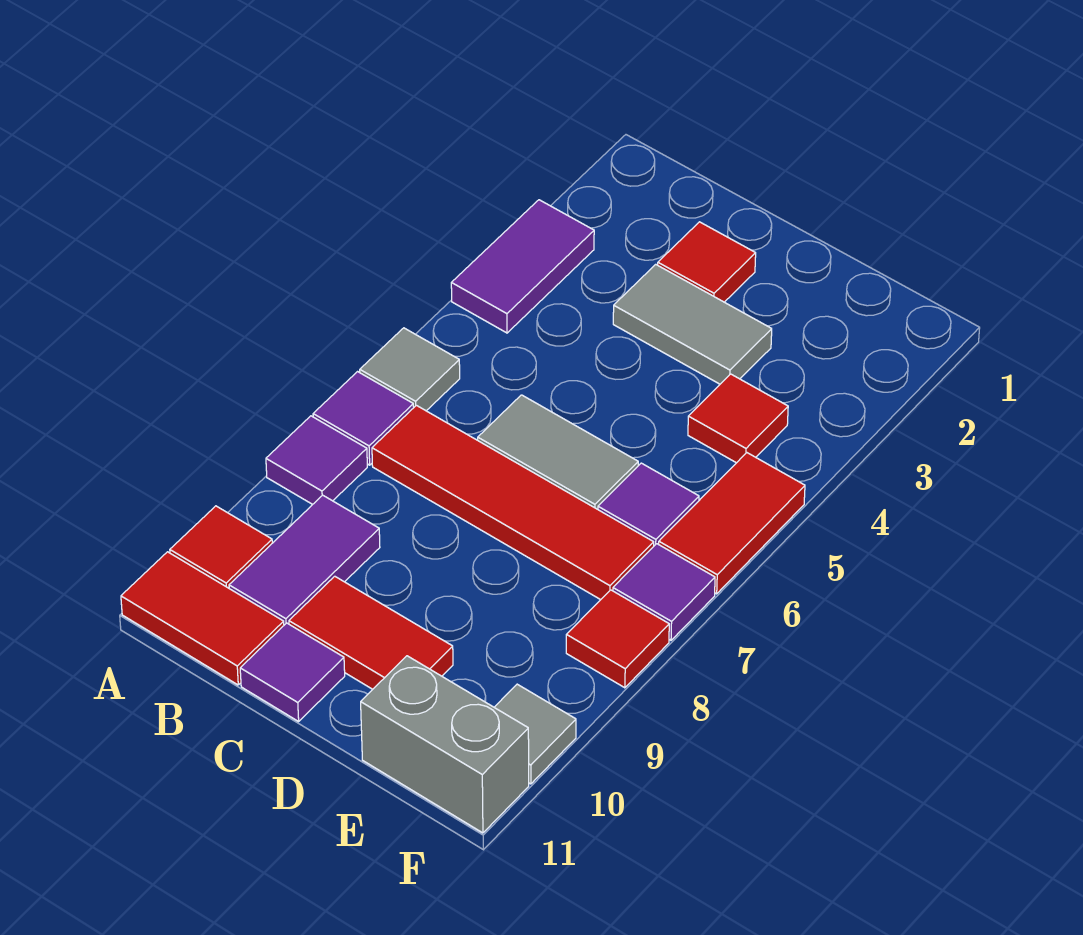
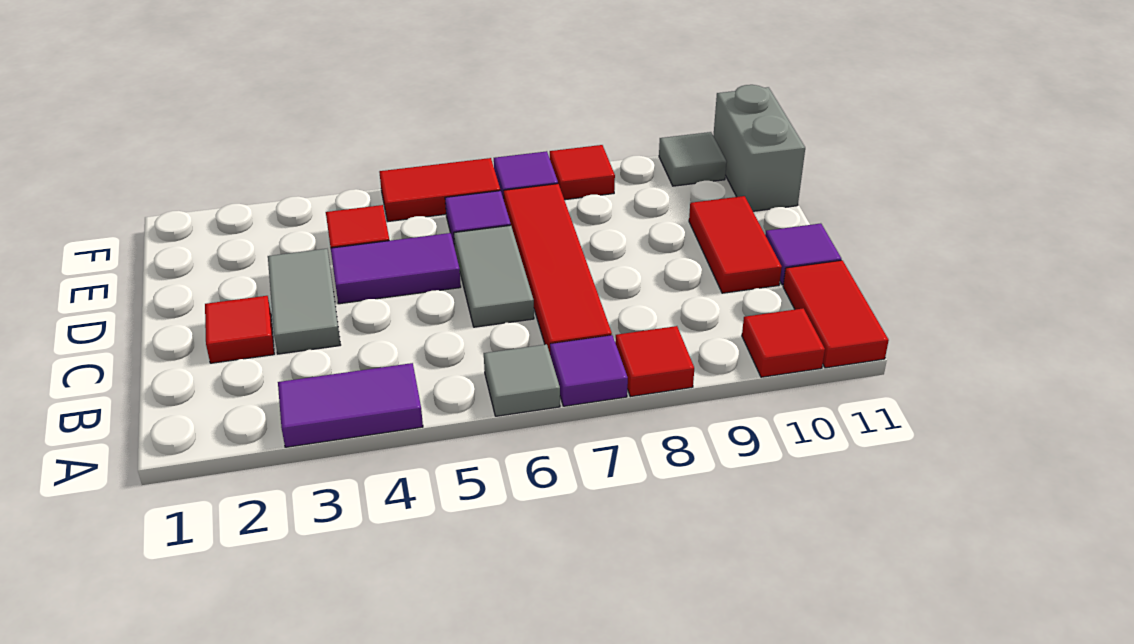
purple tile A8 level 1 -> red tile A8 level 1
purple tile B9:B10 level 1 -> purple tile D4:D5 level 1

